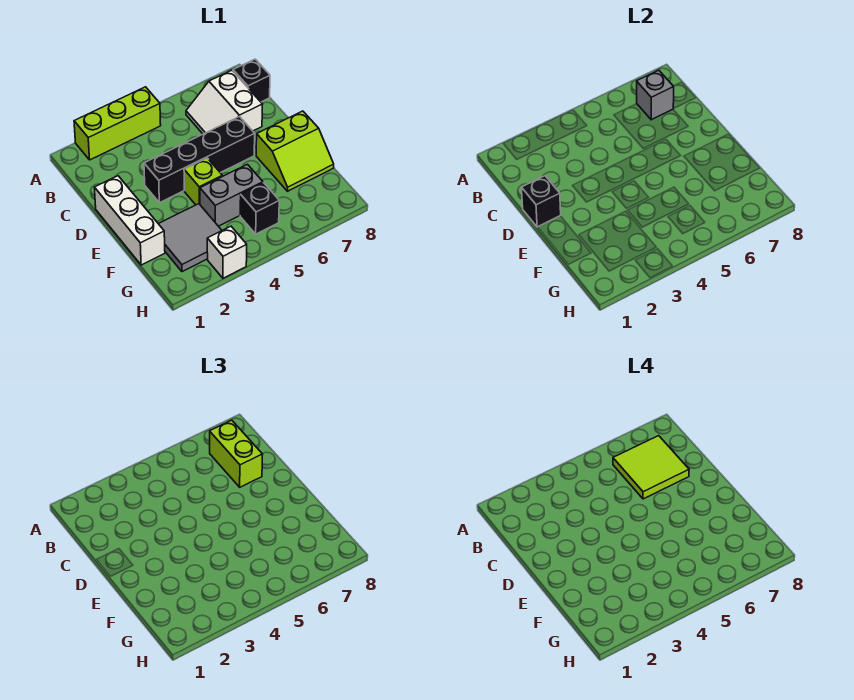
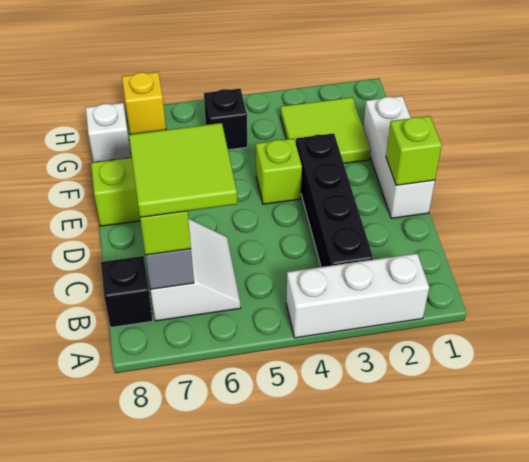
lime brick A2:A4 level 1 -> white brick A2:A4 level 1
black brick D1 level 2 -> lime brick D1 level 2
black brick D3:D6 level 1 -> black brick B3:E3 level 1
grey tile F2:G3 level 1 -> lime tile F2:G3 level 1
grey brick F4:F5 level 1 -> none
white brick H3 level 1 -> white brick G8 level 1
none -> yellow brick H7 level 1

